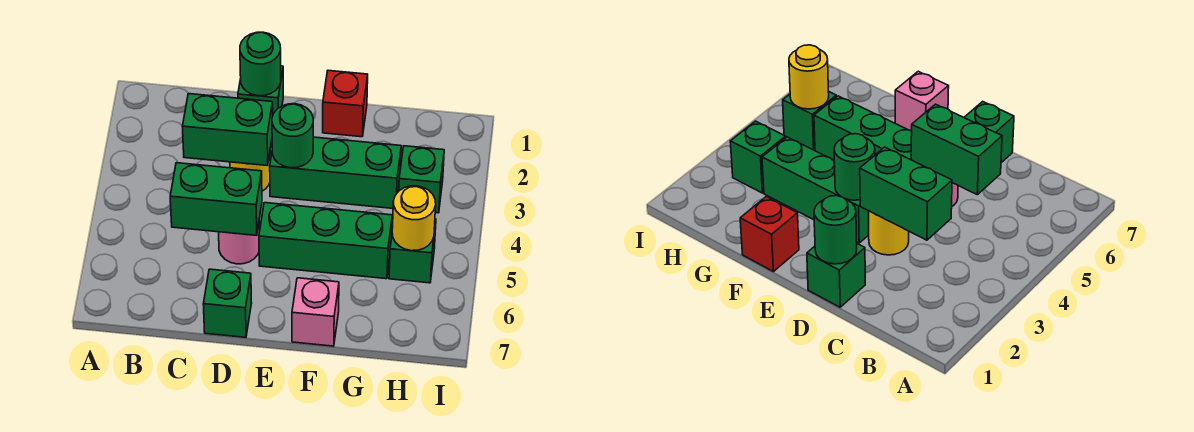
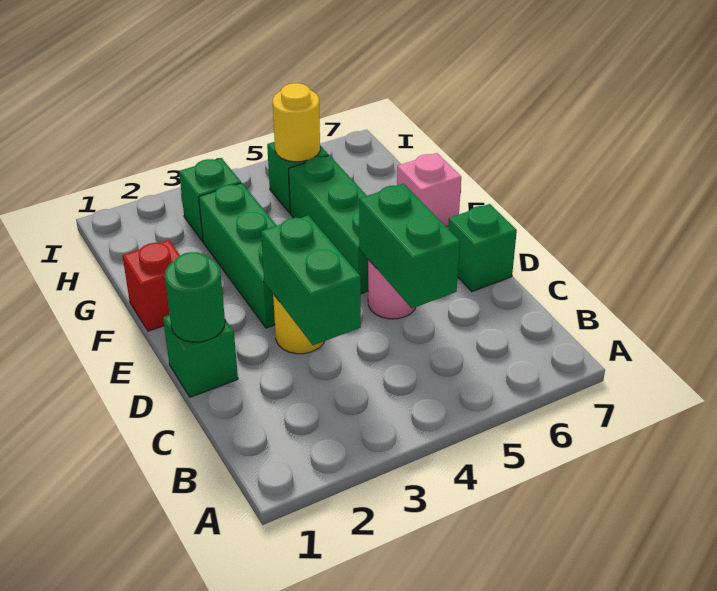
green round brick E3 level 2 -> none

